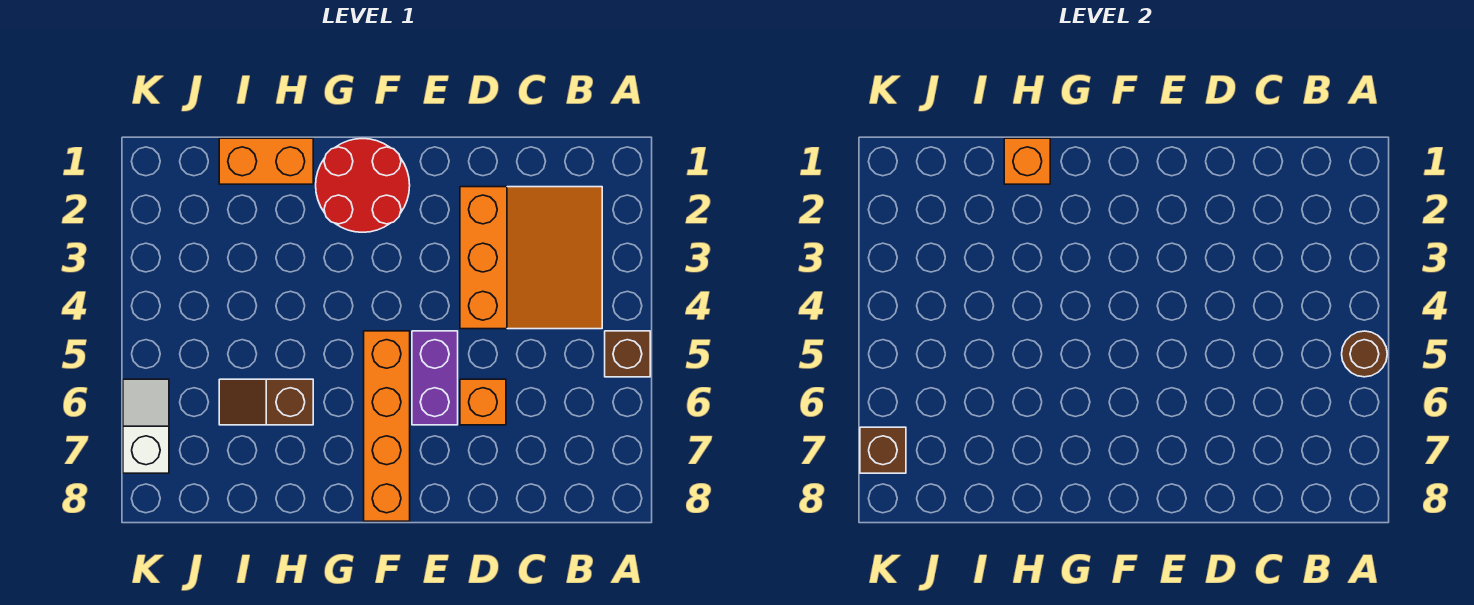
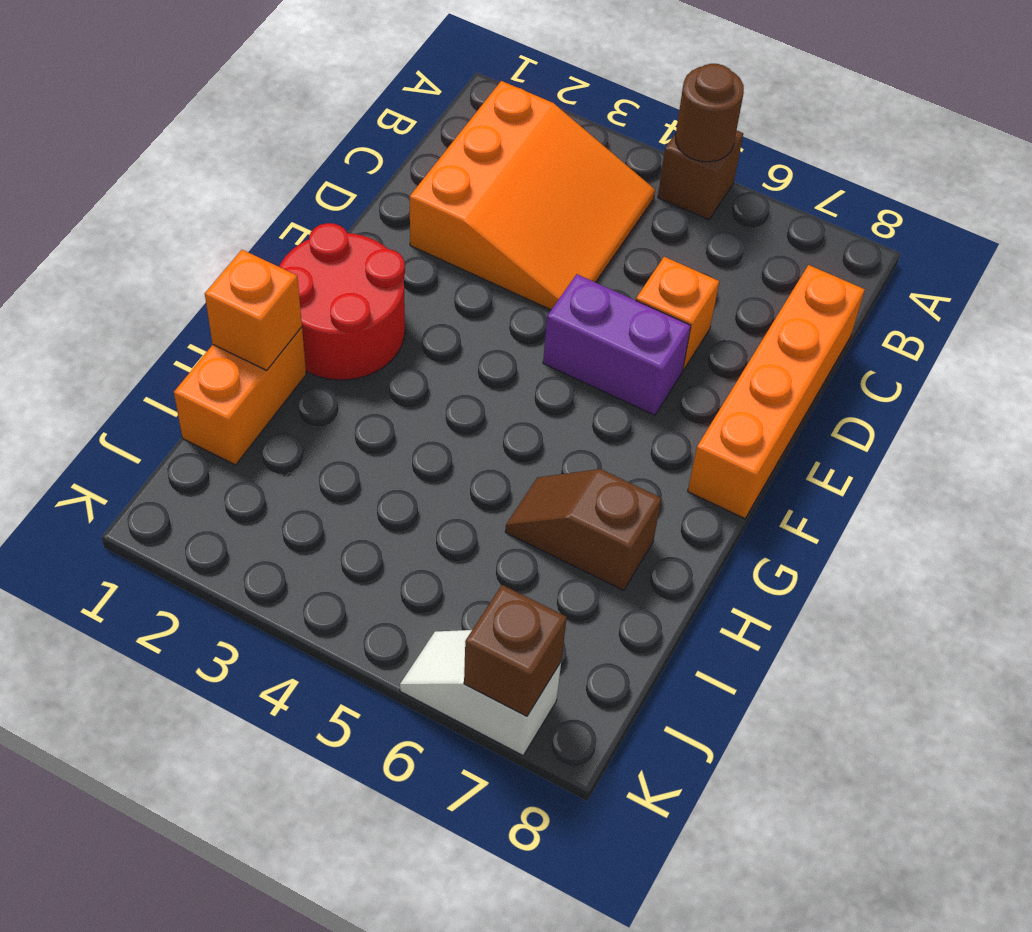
orange slope B2:D4 level 1 top D -> orange slope B2:D4 level 1 top 2
orange brick F5:F8 level 1 -> orange brick C8:F8 level 1
brown slope H6:I6 level 1 top H -> brown slope H6:H7 level 1 top 7

